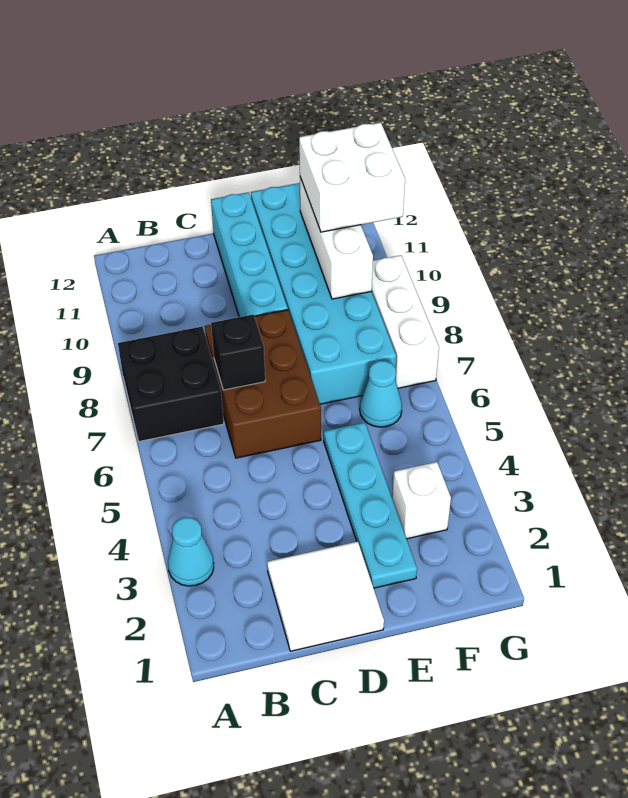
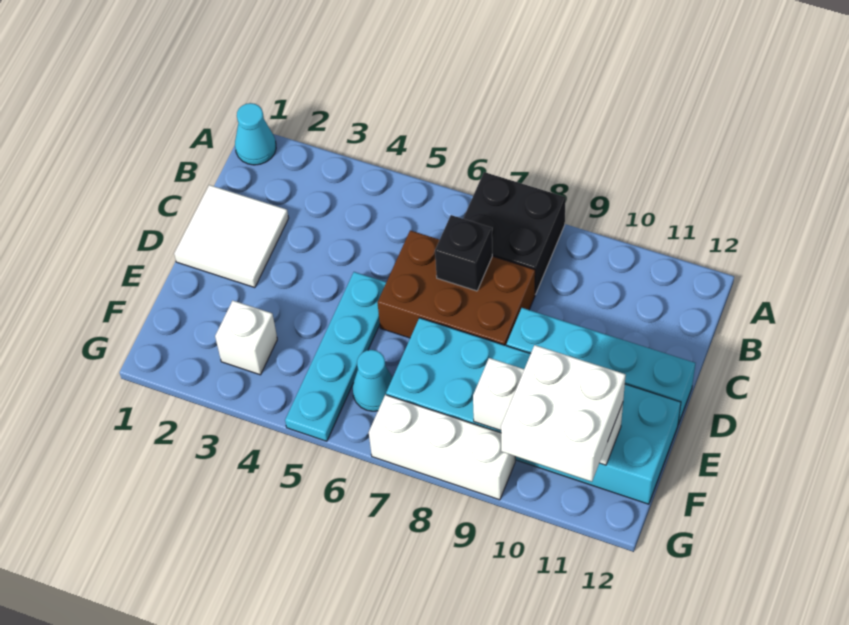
cyan cone A3 level 1 -> cyan cone A1 level 1
cyan plate E2:E5 level 1 -> cyan plate D5:G5 level 1

